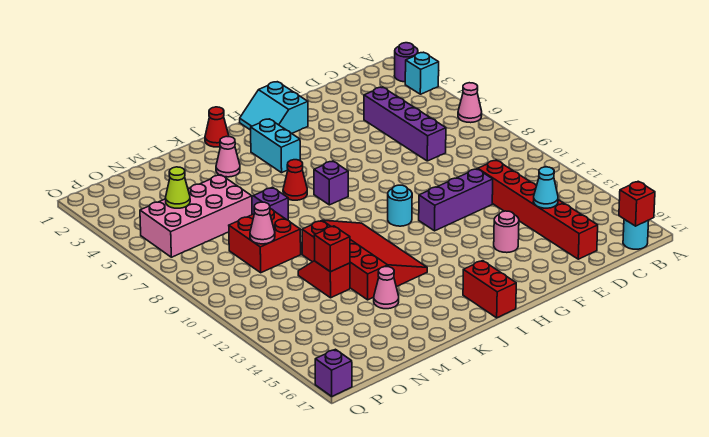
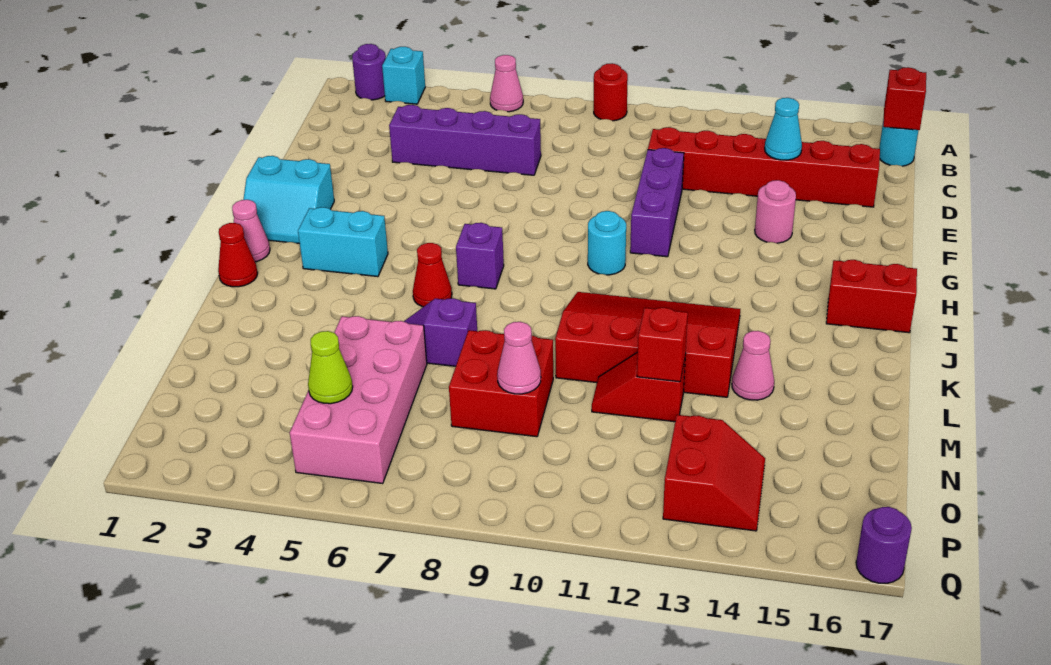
none -> red round brick A9 level 1
pink cone K3 level 1 -> pink cone I1 level 1
none -> red slope O13:P14 level 1 top 13
purple brick Q17 level 1 -> purple round brick Q17 level 1

